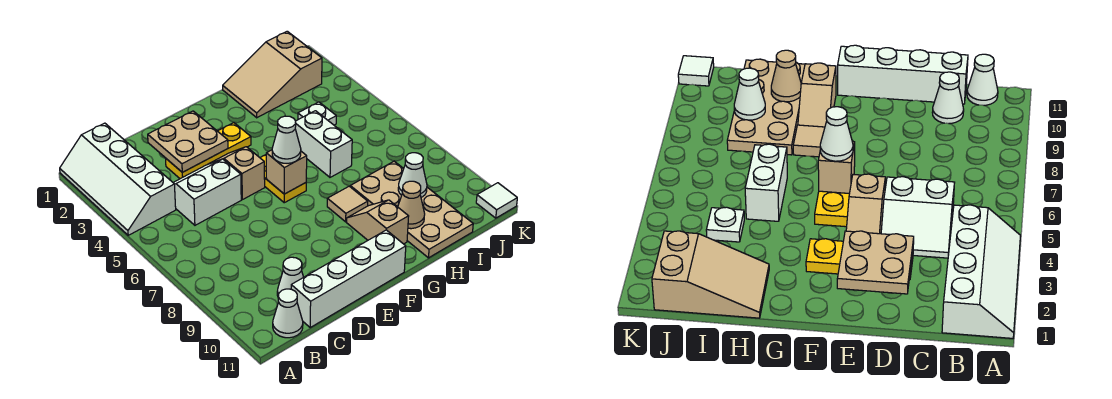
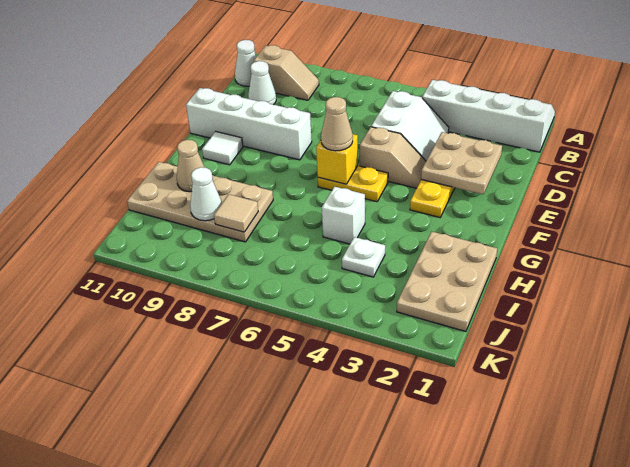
white brick C11:F11 level 1 -> white brick E8:E11 level 1
tan brick F6 level 2 -> yellow brick F6 level 2
white cone F6 level 3 -> tan cone F6 level 3
tan tile G8 level 1 -> tan tile I8 level 2
tan slope G9:G10 level 1 top 10 -> tan slope B9:B10 level 1 top 10
tan slope H1:J2 level 1 top J -> tan plate H1:J2 level 1
white brick H5:H6 level 1 -> white brick H5 level 1
white tile K11 level 1 -> white tile F10 level 1

